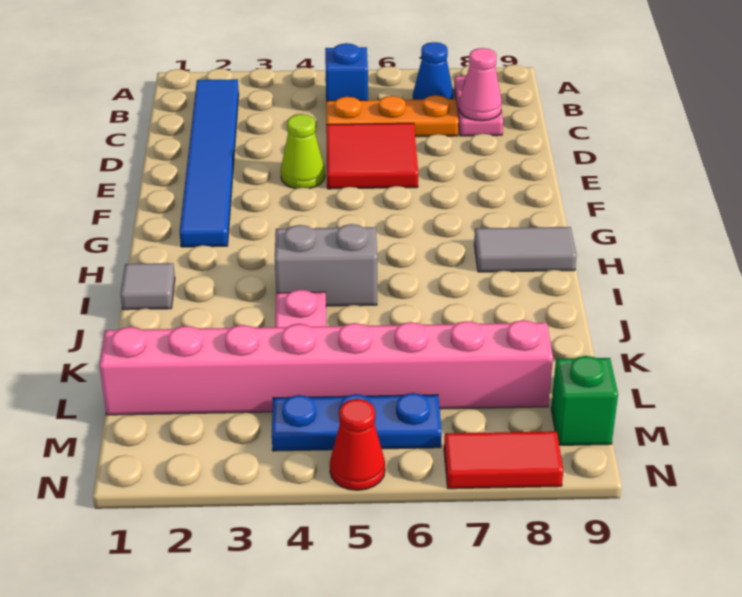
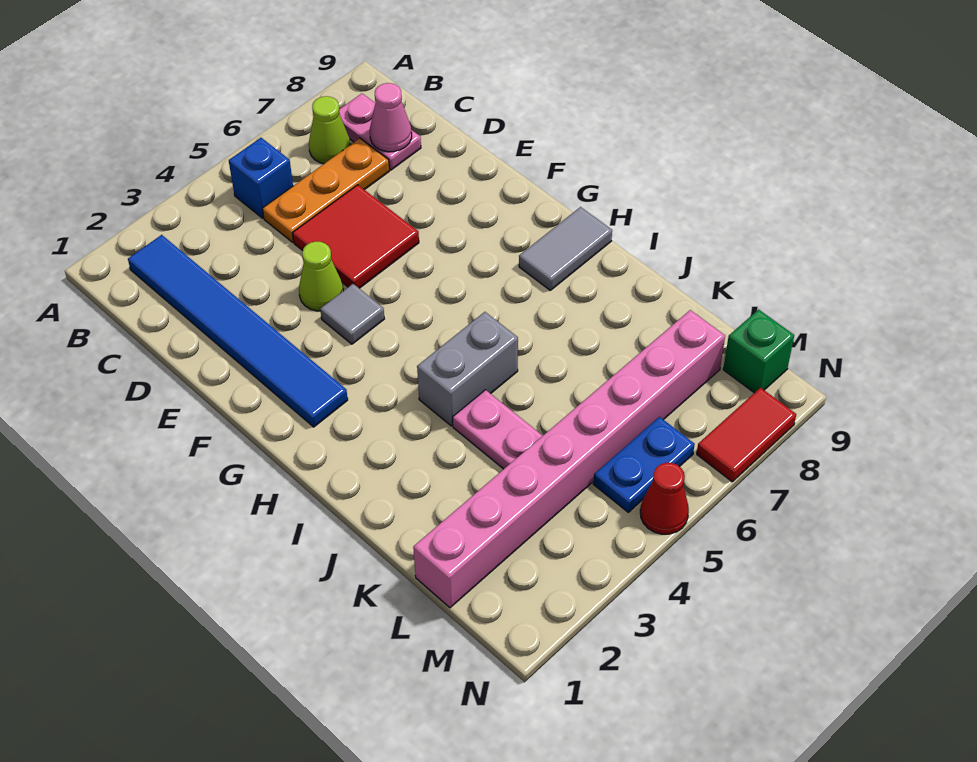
blue cone B7 level 1 -> lime cone B7 level 1
grey tile I1 level 1 -> grey tile F4 level 1
blue plate M4:M6 level 1 -> blue plate M5:M6 level 1

